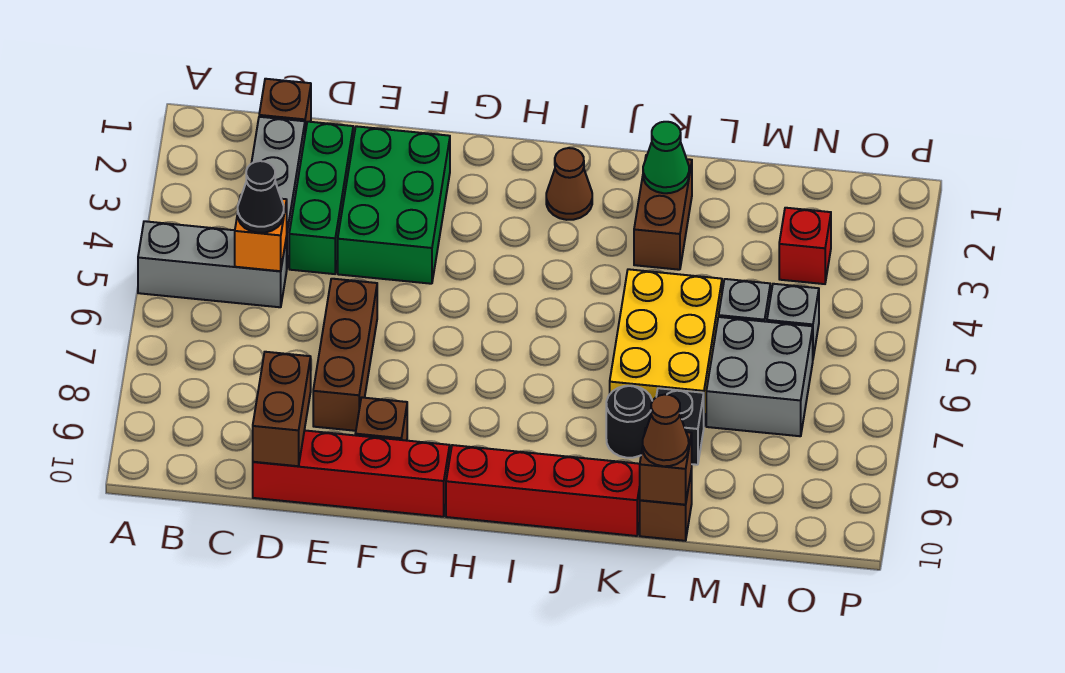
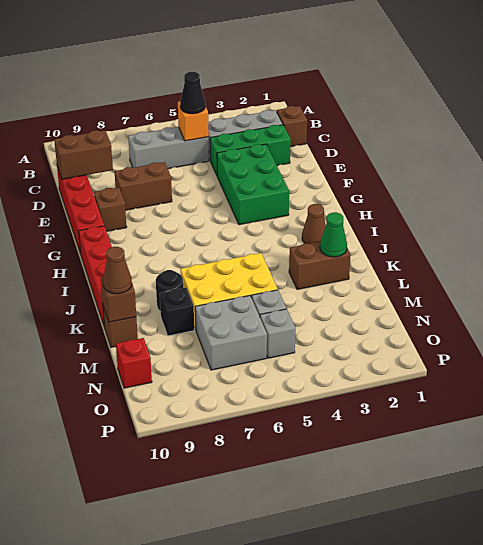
grey brick A5:C5 level 1 -> grey brick C5:C7 level 1
green brick E2:F4 level 1 -> green brick E3:G4 level 1
brown brick E6:E8 level 1 -> brown brick E7:E8 level 1
red brick N3 level 1 -> red brick N10 level 1

